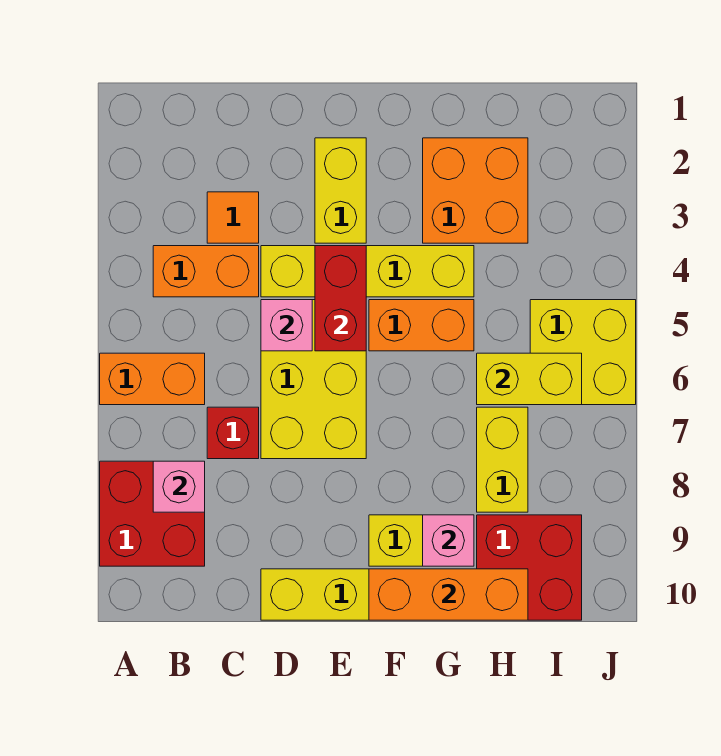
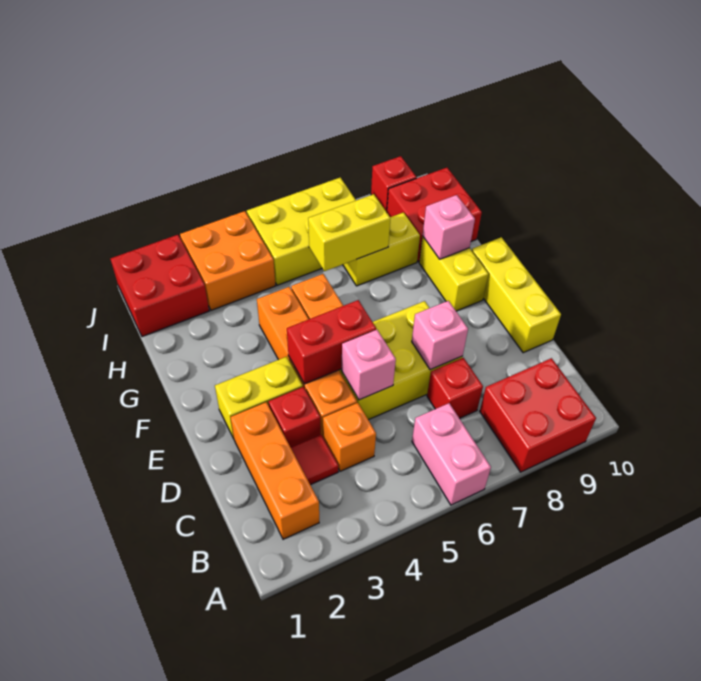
orange brick A6:B6 level 1 -> pink brick A6:B6 level 1
orange brick B4:C4 level 1 -> orange brick C4 level 1
pink brick B8 level 2 -> pink brick D7 level 2
orange tile C3 level 1 -> red tile C3 level 1
none -> red brick D3 level 1
yellow brick D4:G4 level 1 -> orange brick D4:G4 level 1
orange brick F10:H10 level 2 -> orange brick B2:D2 level 1
orange brick G2:H3 level 1 -> orange brick I3:J4 level 1
yellow brick H6:I6 level 2 -> yellow brick H6:H7 level 2
none -> red brick I1:J2 level 1
yellow brick I5:J6 level 1 -> yellow brick I5:J7 level 1
none -> red brick J9 level 1

